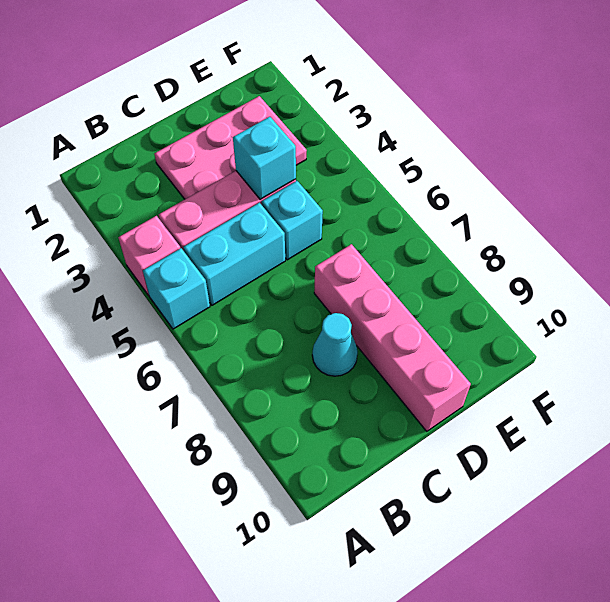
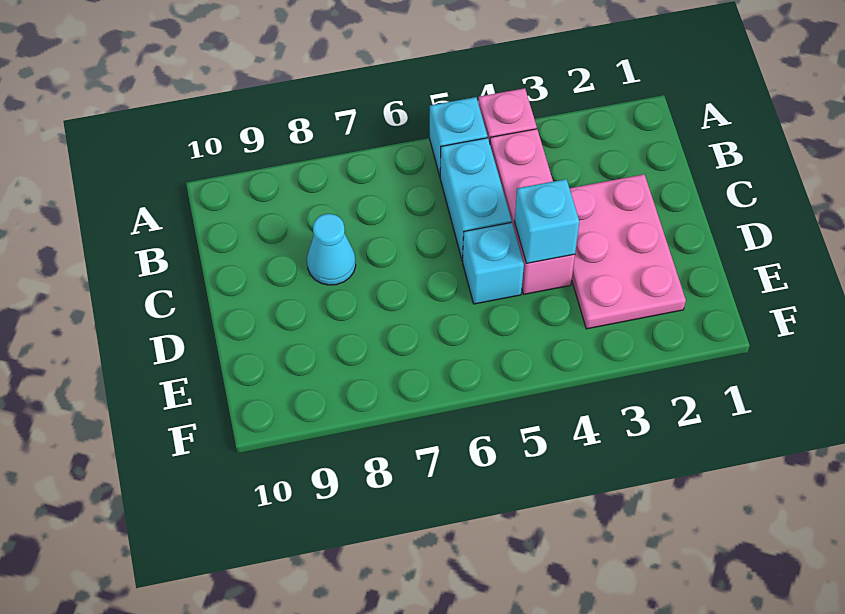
pink brick D7:D10 level 1 -> none

